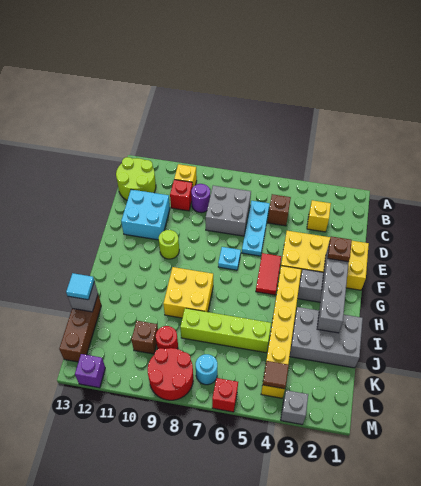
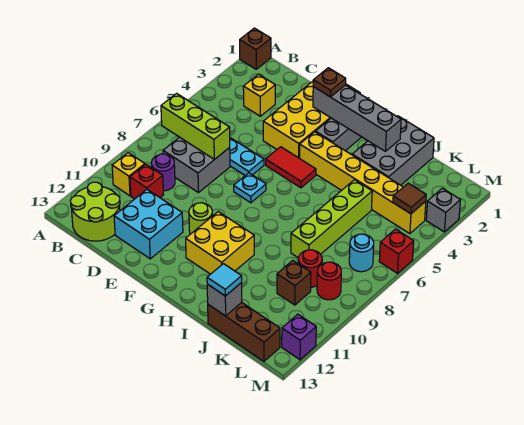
none -> lime brick B7:D7 level 2
brown brick C5 level 1 -> brown brick A1 level 1
yellow brick H8:I9 level 1 -> yellow brick G10:H11 level 1
red round brick L8:M9 level 1 -> red round brick L9 level 1

